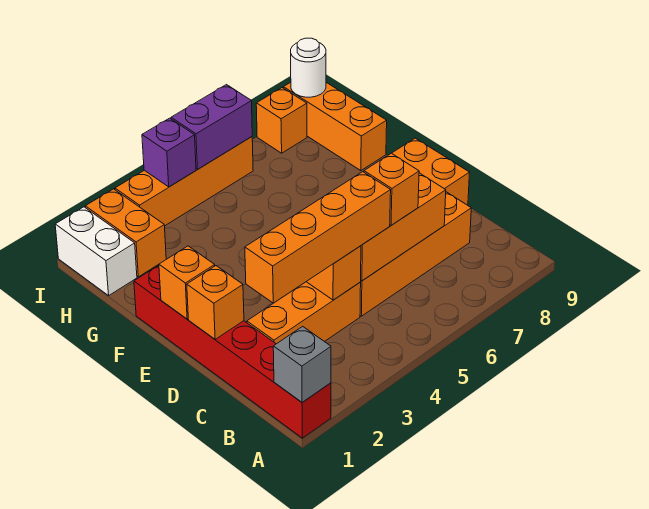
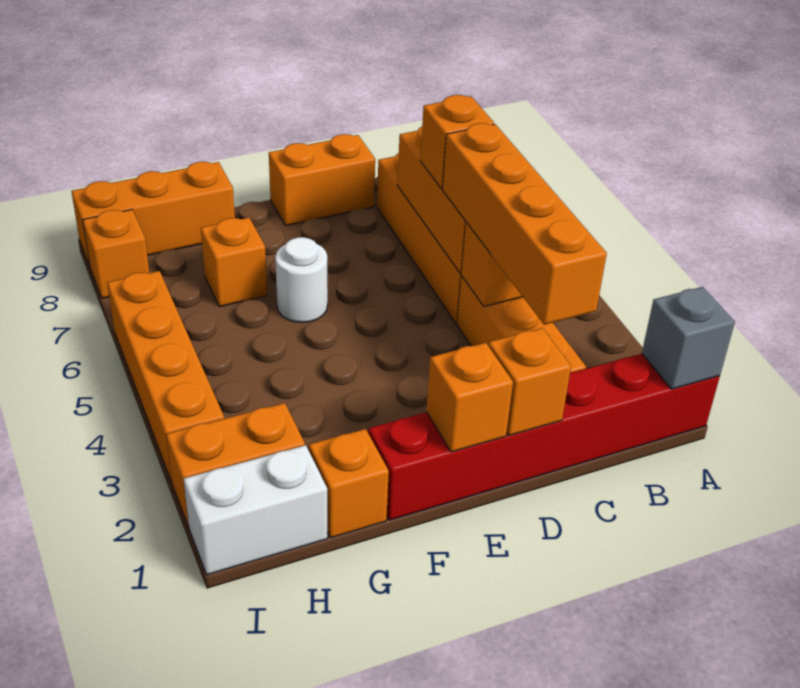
none -> orange brick G1 level 1
none -> orange brick G7 level 1
purple brick I4 level 2 -> none
purple brick I5:I6 level 2 -> none
white round brick I9 level 2 -> white round brick F6 level 1

